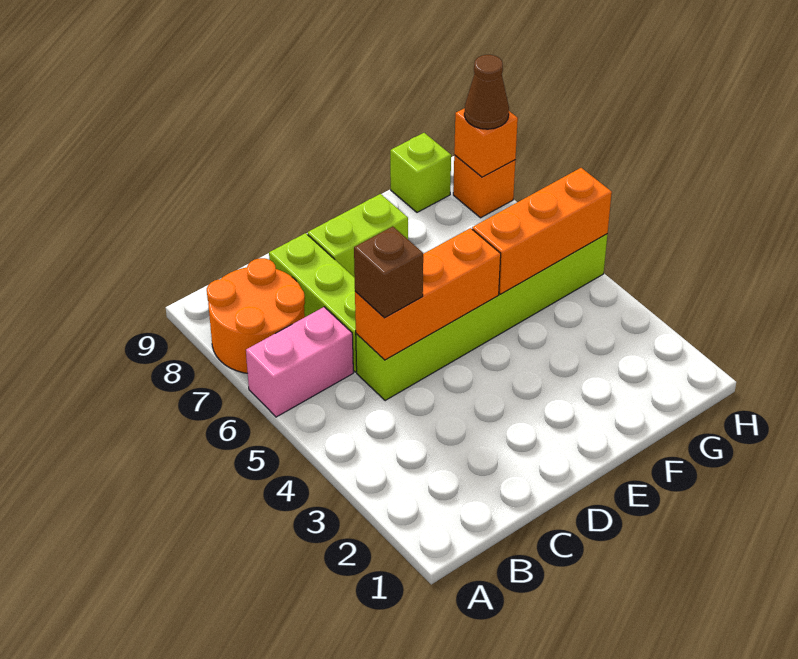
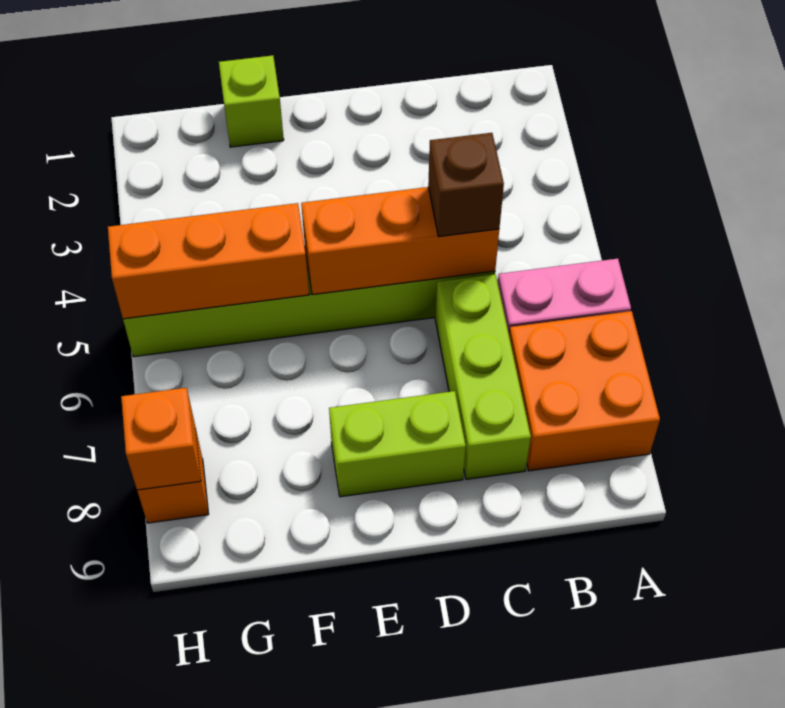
orange round brick A7:B8 level 1 -> orange brick A7:B8 level 1
lime brick G9 level 1 -> lime brick F1 level 1
brown cone H8 level 3 -> none

